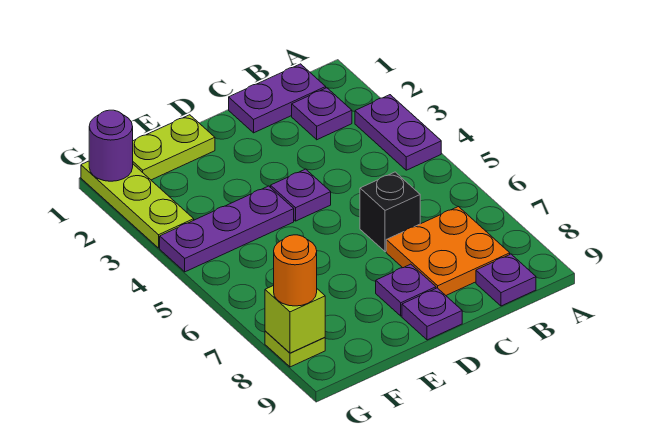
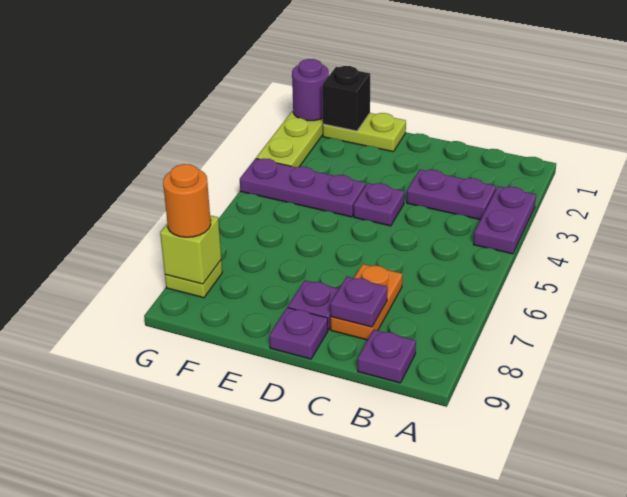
purple plate B1:C1 level 1 -> purple plate B3:C3 level 1
purple plate B2 level 1 -> purple plate C8 level 2
orange plate B7:C8 level 1 -> orange plate C7:C8 level 1
black brick C6 level 1 -> black brick F1 level 2

